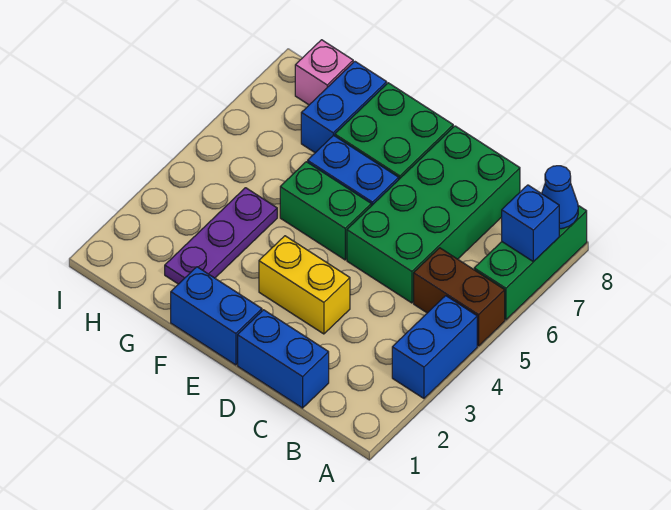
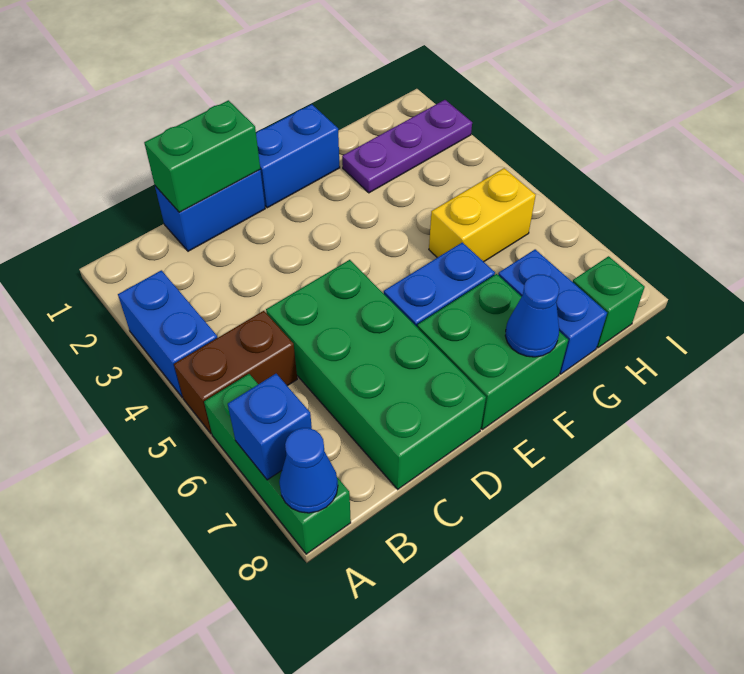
yellow brick D3:E3 level 1 -> yellow brick G5:H5 level 1
green brick E5:F5 level 1 -> green brick C1:D1 level 2
none -> blue cone F8 level 2
purple plate G2:G4 level 1 -> purple plate G2:I2 level 1
pink brick H8 level 1 -> green brick H8 level 1

